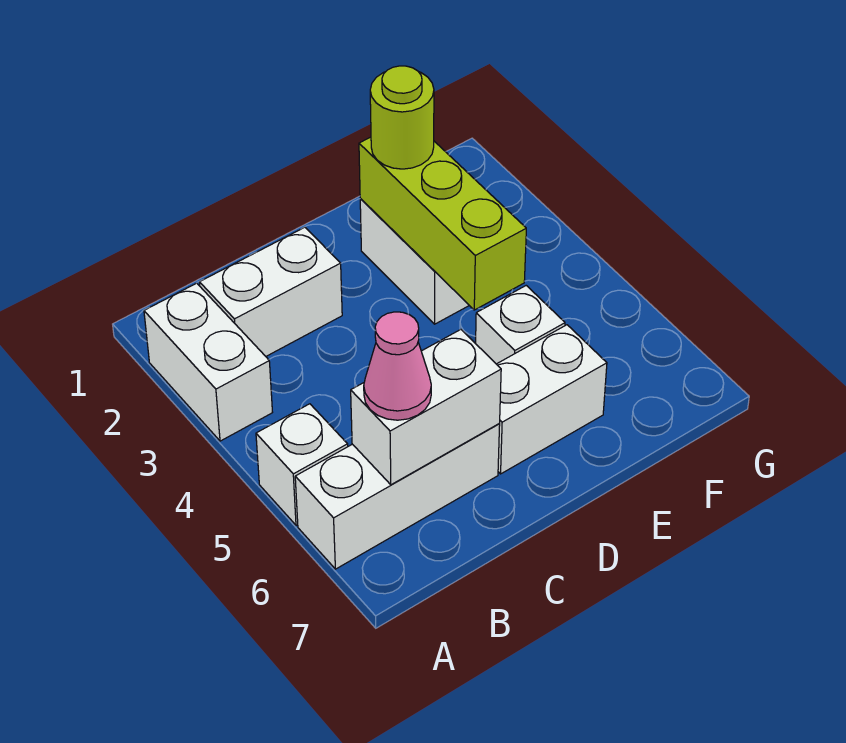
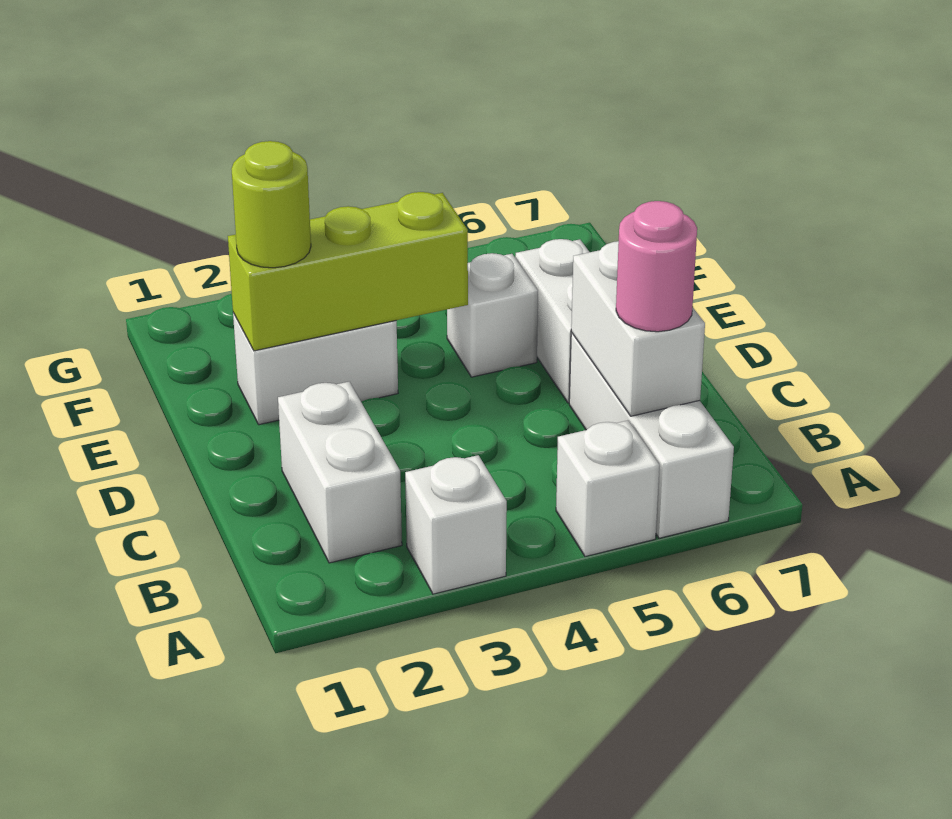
white brick A2:A3 level 1 -> white brick A3 level 1
pink cone B6 level 3 -> pink round brick B6 level 3

